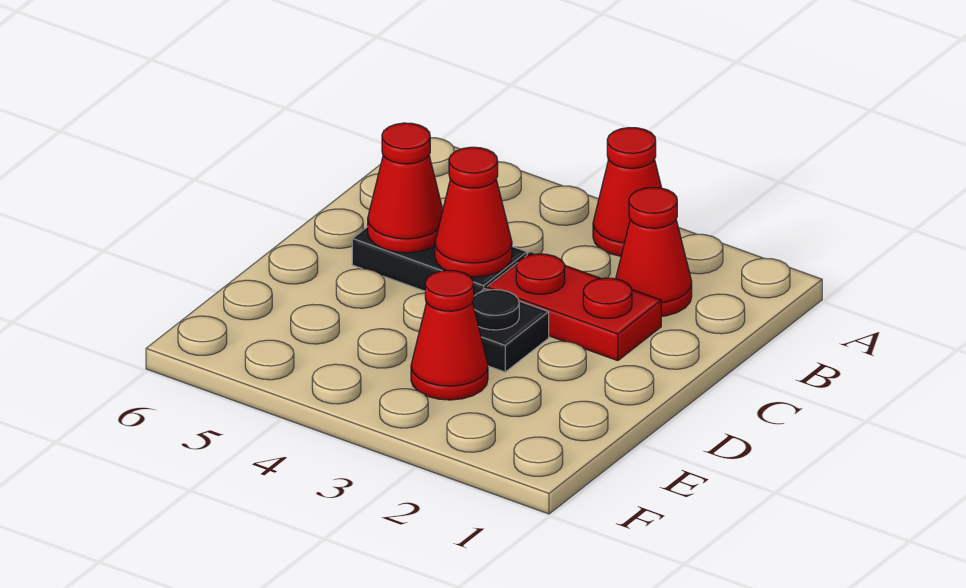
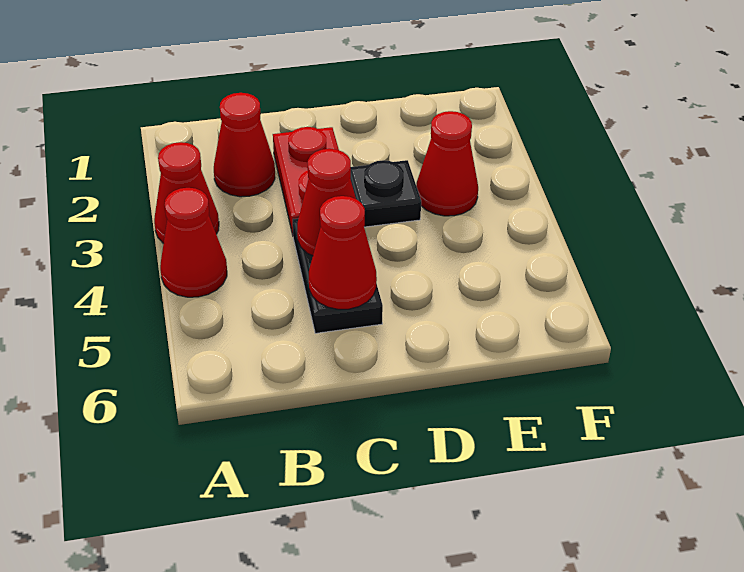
none -> red cone A4 level 1

